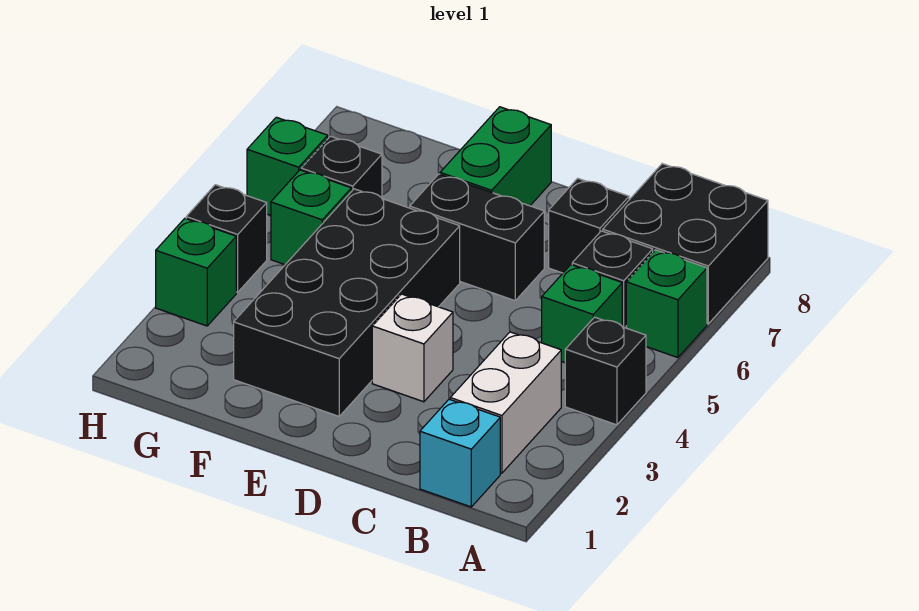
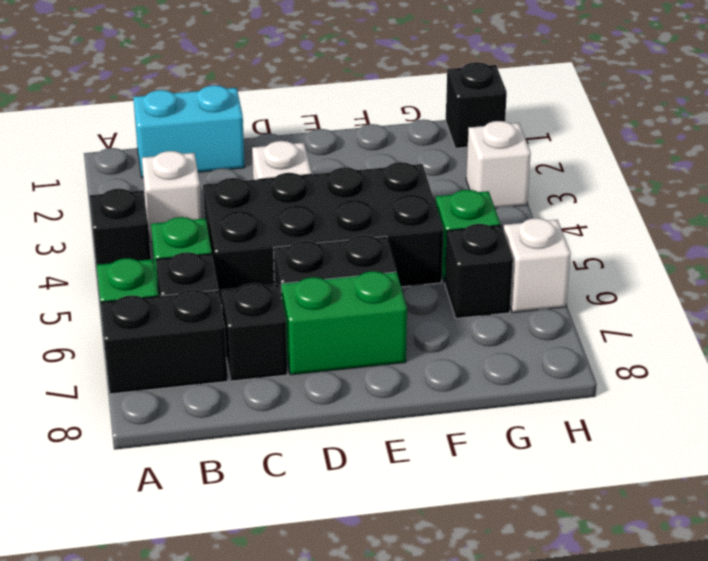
black brick A7:B8 level 1 -> black brick A7:B7 level 1
cyan brick B1 level 1 -> cyan brick B1:C1 level 1
white brick B2:B3 level 1 -> white brick B3 level 1
black brick E2:F5 level 1 -> black brick C4:F5 level 1
green brick E7:E8 level 1 -> green brick D7:E7 level 1
green brick H3 level 1 -> white brick H3 level 1
black brick H4 level 1 -> black brick H1 level 1
green brick H6 level 1 -> white brick H6 level 1

